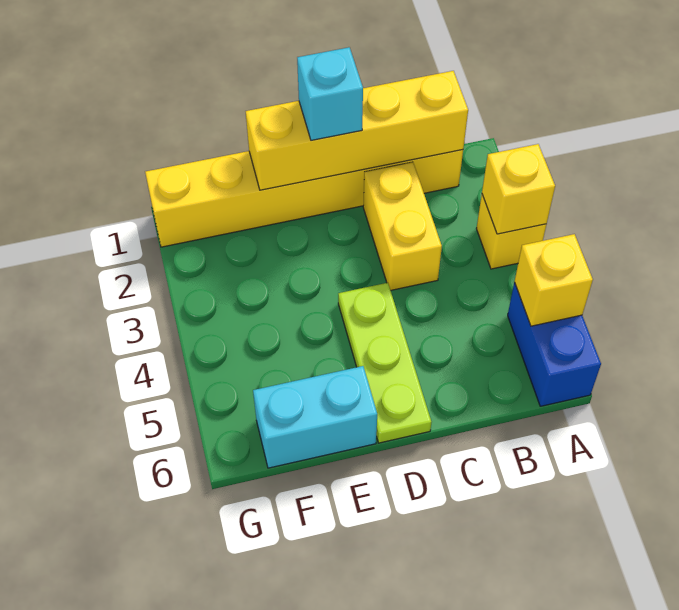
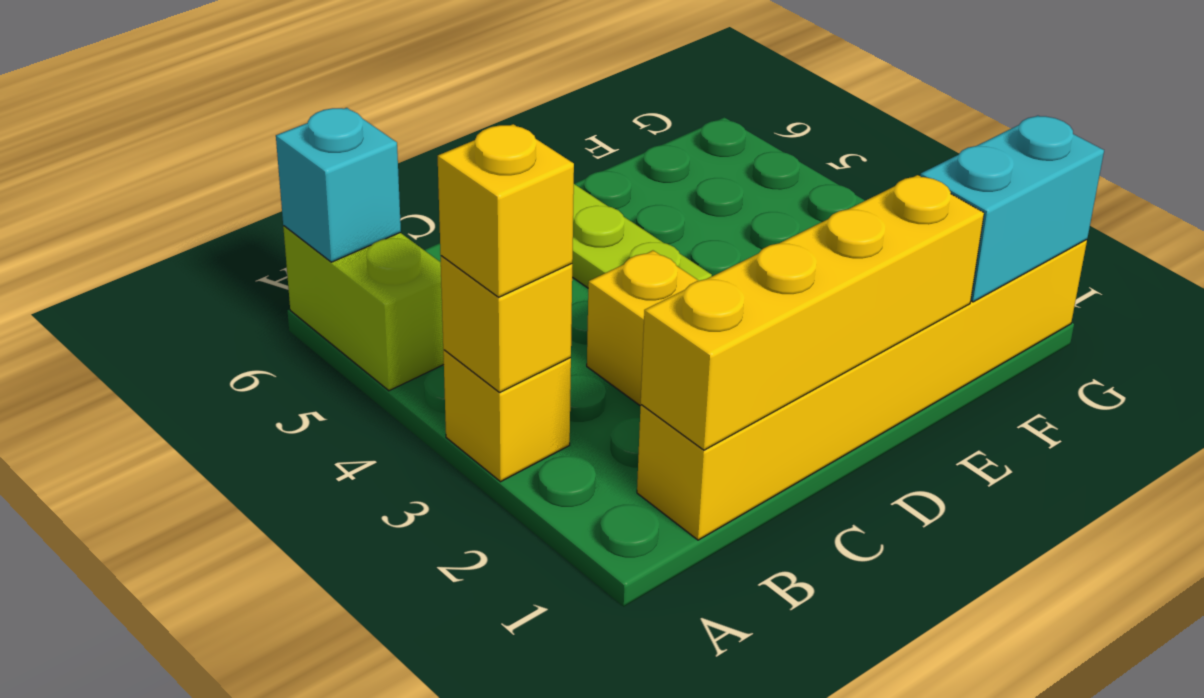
blue brick A5:A6 level 1 -> lime brick A5:A6 level 1
yellow brick A5 level 2 -> yellow brick A3 level 3
cyan brick D1 level 3 -> cyan brick A6 level 2
cyan brick E6:F6 level 1 -> cyan brick F1:G1 level 2

